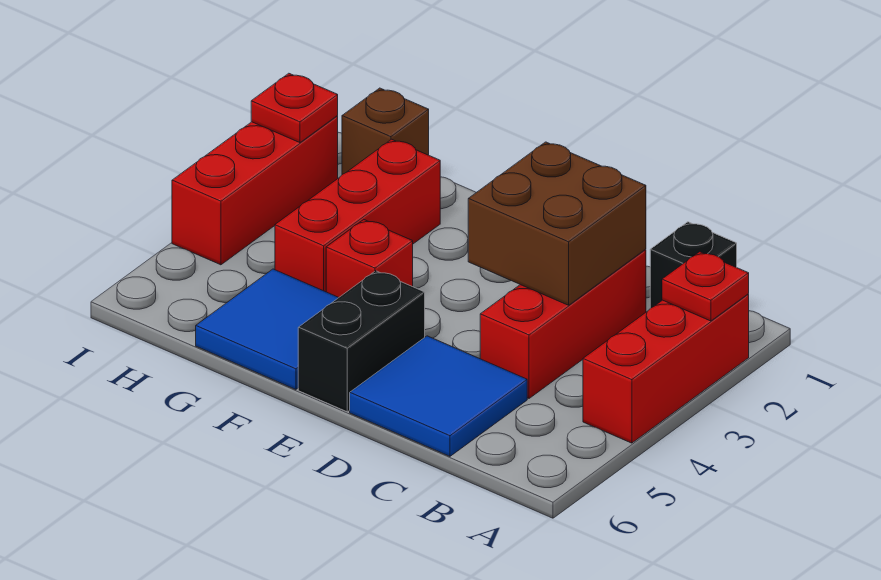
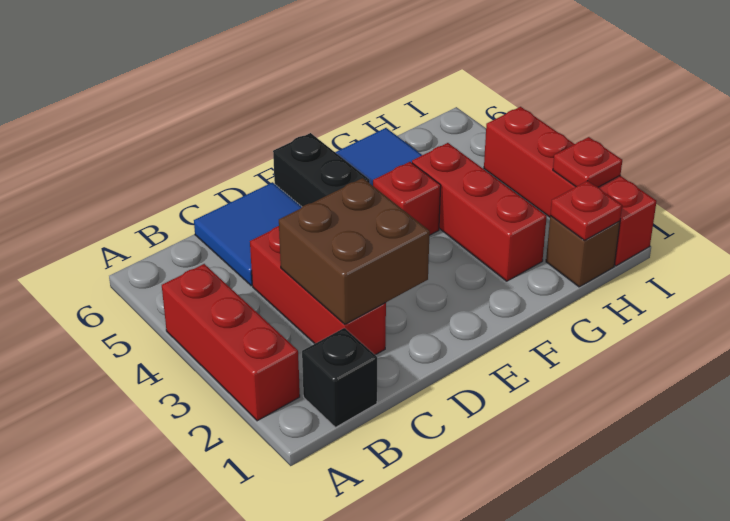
red plate A2 level 2 -> red plate H1 level 2
red brick I2:I4 level 1 -> red brick I1:I4 level 1

